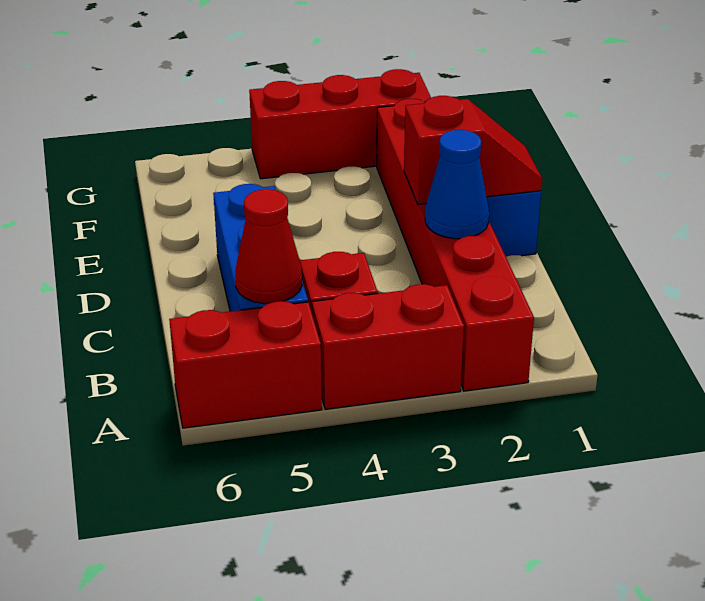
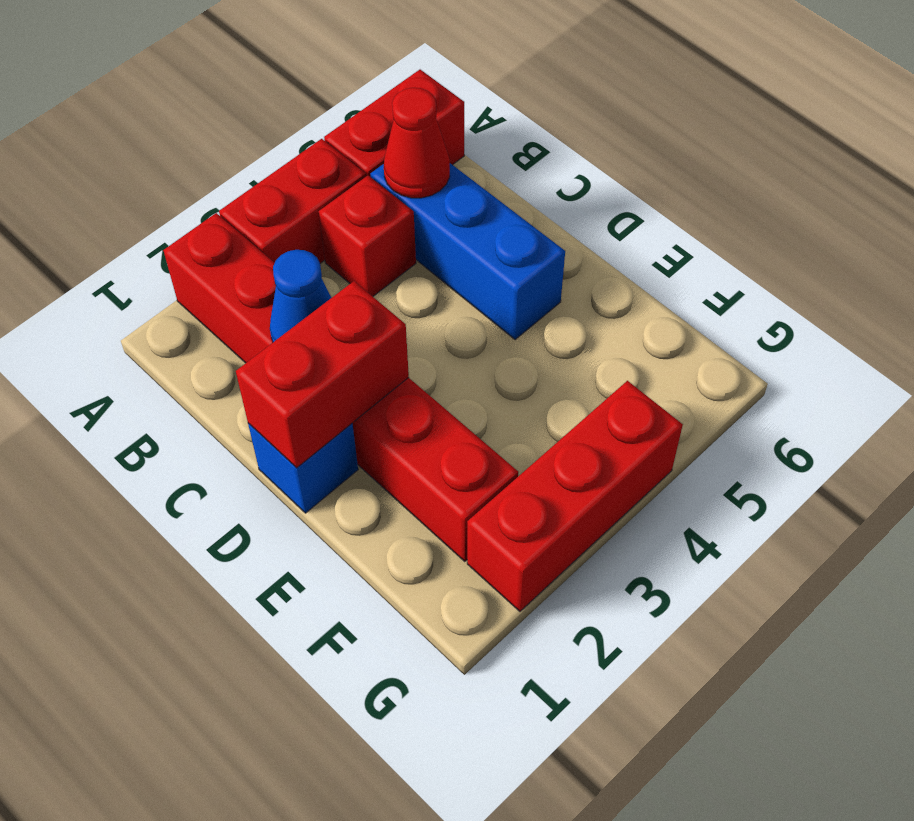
red slope D1:D2 level 2 top 2 -> red brick D1:D2 level 2

